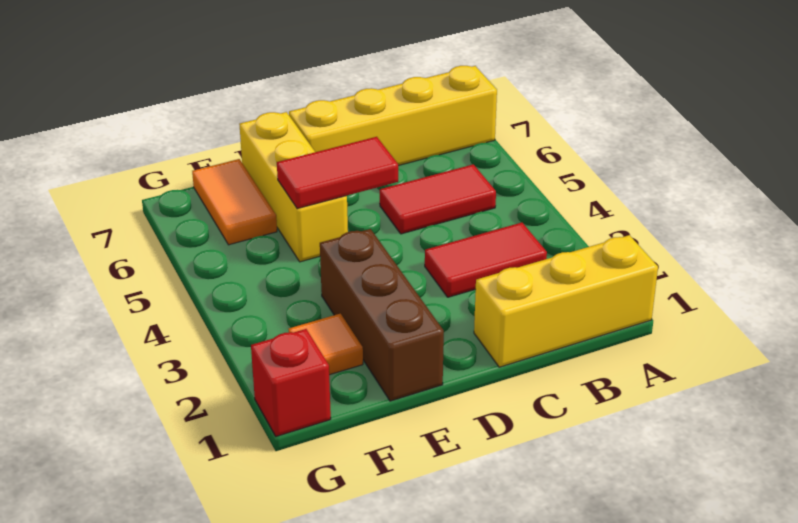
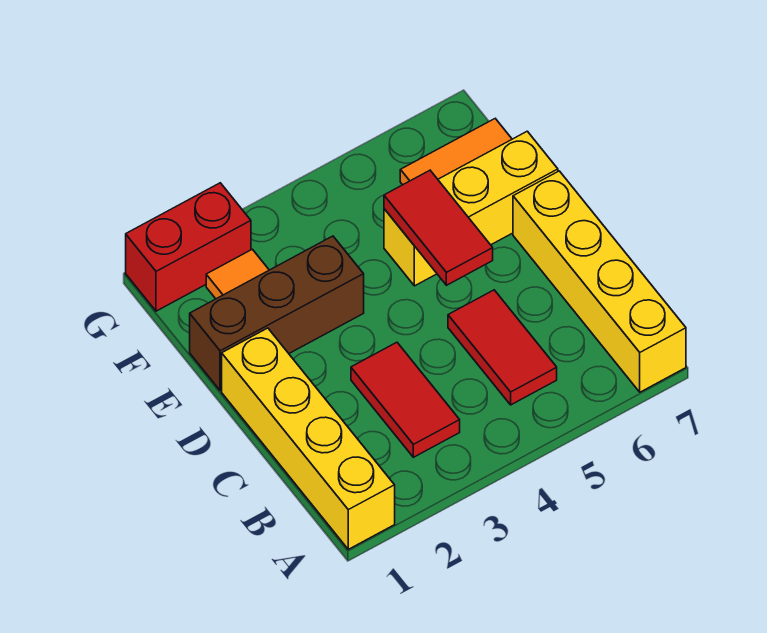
yellow brick A1:C1 level 1 -> yellow brick A1:D1 level 1
red brick G1 level 1 -> red brick G1:G2 level 1

